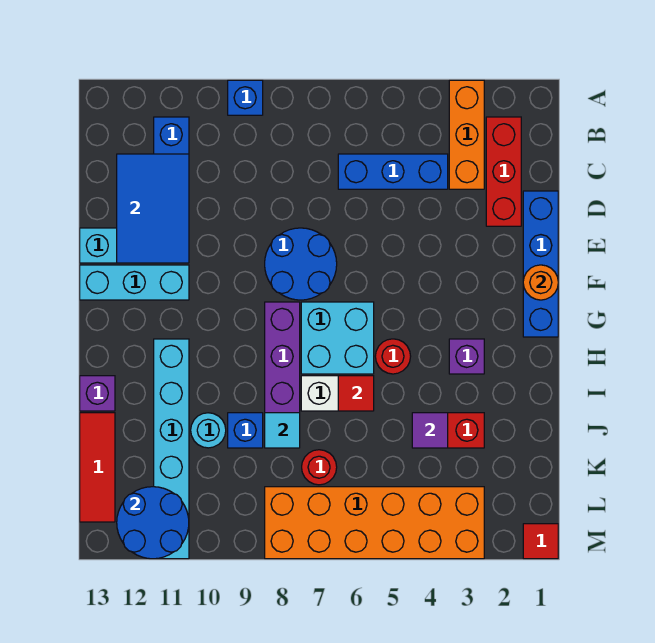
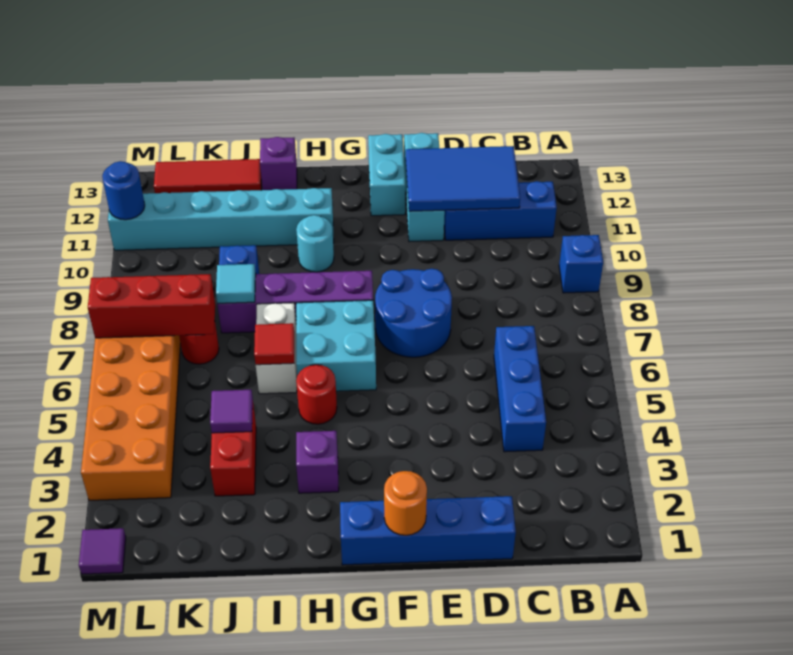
orange brick A3:C3 level 1 -> none
red brick B2:D2 level 1 -> red brick K7:M7 level 2
cyan brick F11:F13 level 1 -> cyan brick F12:F13 level 1
cyan round brick J10 level 1 -> cyan round brick H10 level 1
blue round brick L11:M12 level 2 -> blue round brick M11 level 2
red tile M1 level 1 -> purple tile M1 level 1

